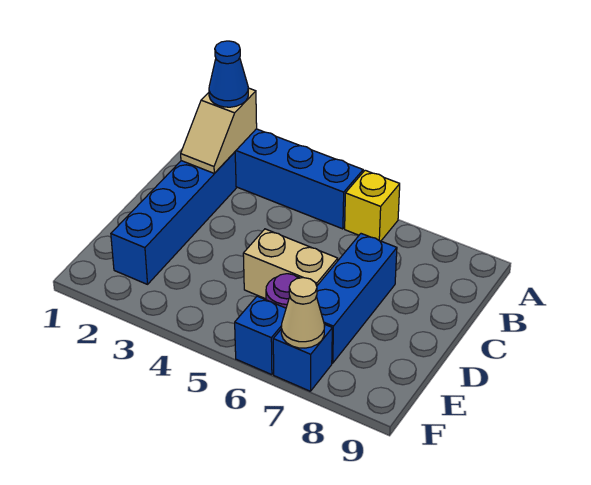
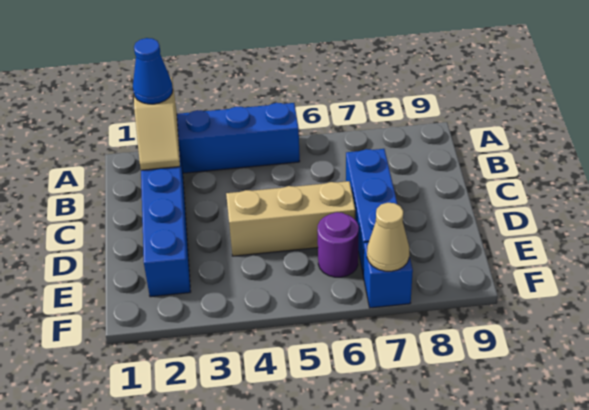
yellow brick A6 level 1 -> none
tan brick D5:D6 level 1 -> tan brick D4:D6 level 1
blue brick F6 level 1 -> none

